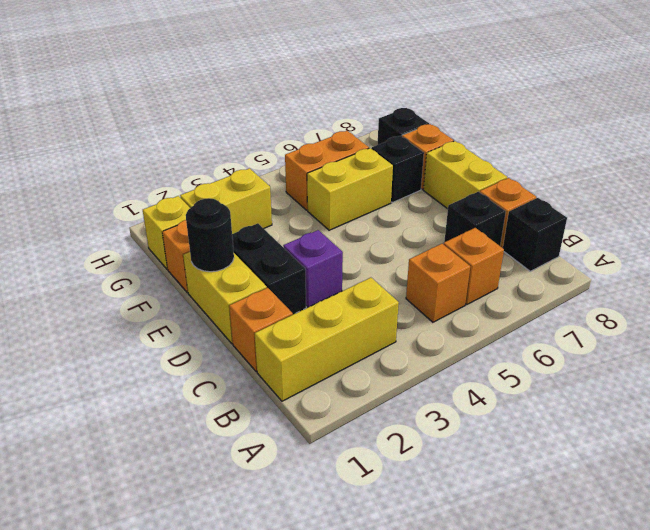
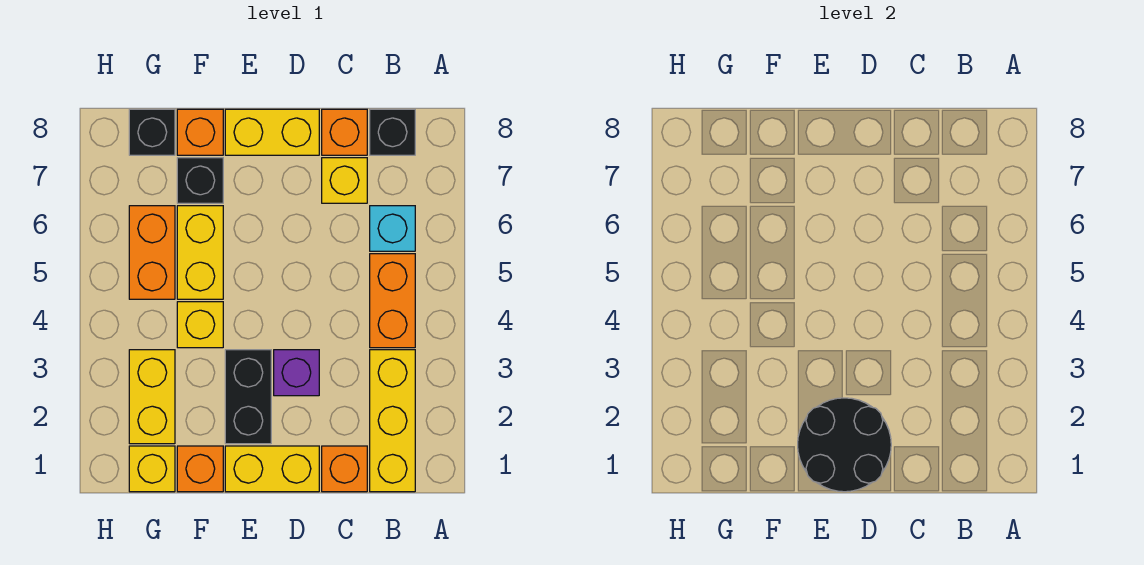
orange brick B5 level 1 -> orange brick B4:B5 level 1
orange brick B6 level 1 -> cyan brick B6 level 1
black brick C7 level 1 -> yellow brick C7 level 1
black brick D2:E2 level 1 -> black brick E2:E3 level 1
black round brick E1 level 2 -> black round brick D1:E2 level 2
none -> yellow brick F4 level 1

